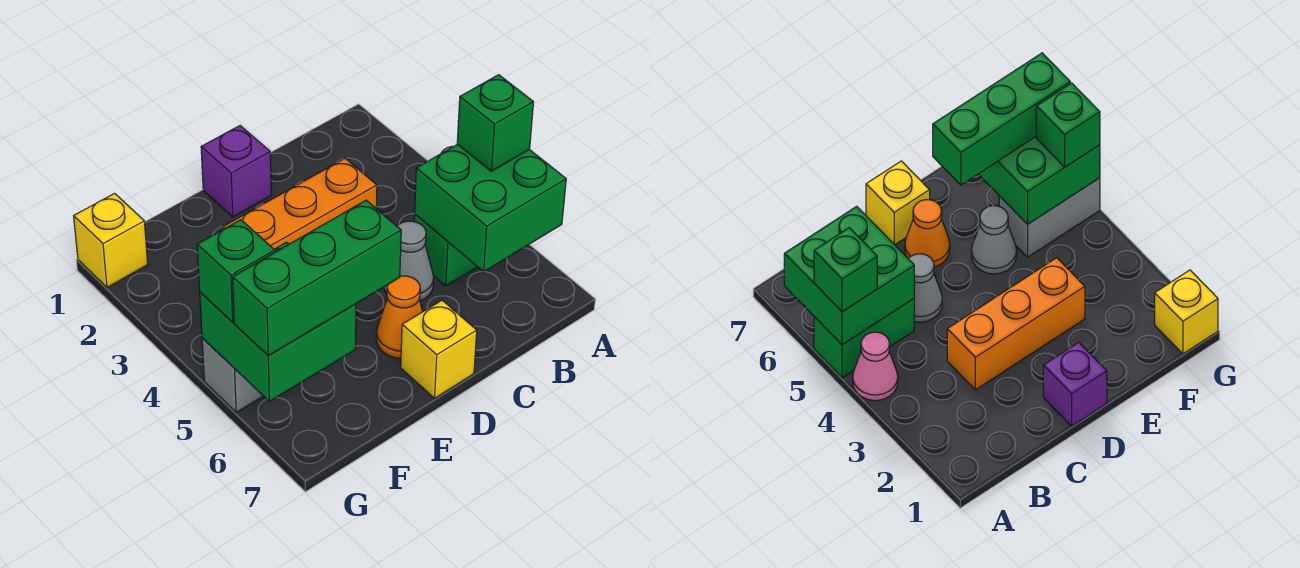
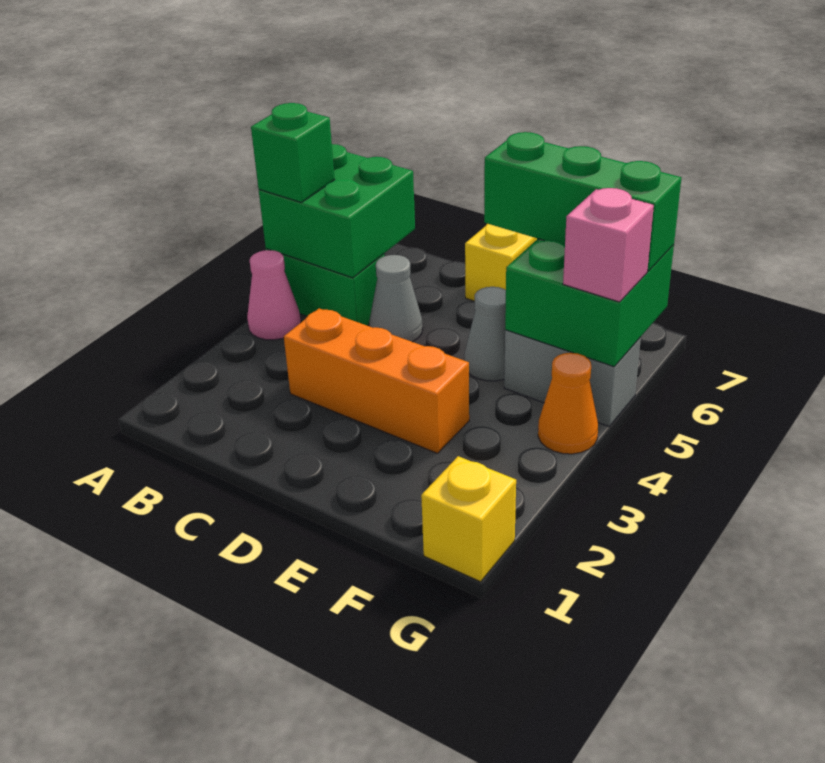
purple brick D1 level 1 -> none
orange cone D6 level 1 -> orange cone G4 level 1
green brick G5 level 3 -> pink brick G5 level 3

